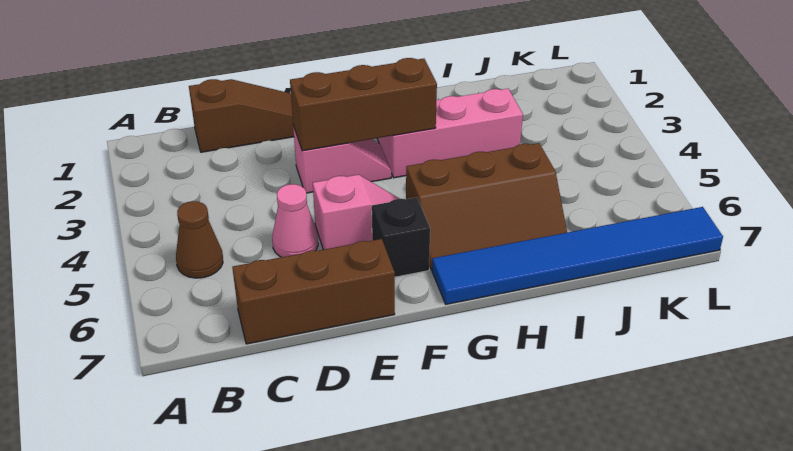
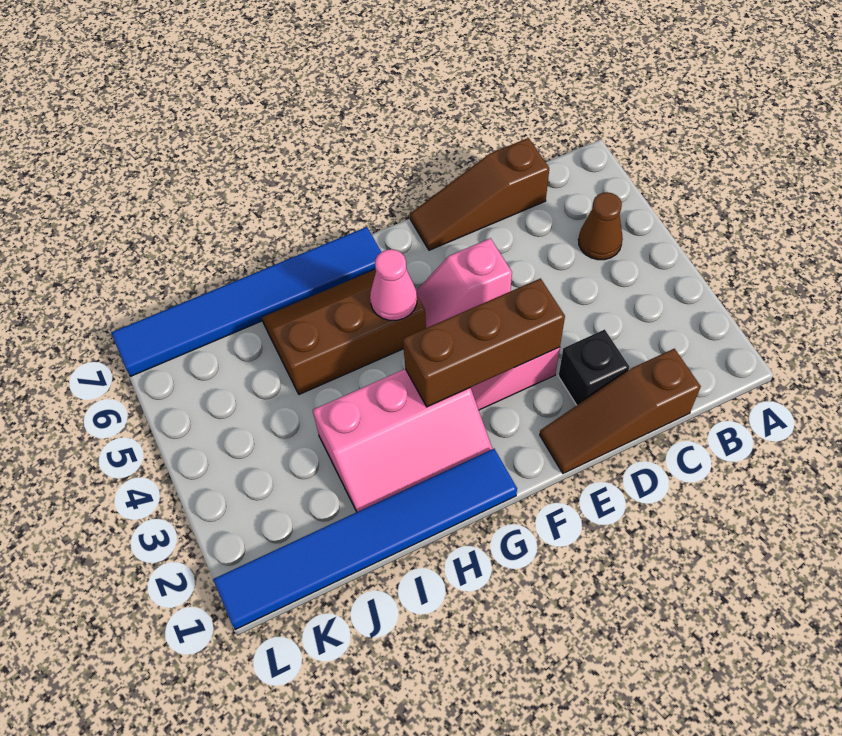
brown brick C7:E7 level 1 -> brown slope C7:E7 level 1 top C
pink cone D5 level 1 -> pink cone G5 level 2
black brick F6 level 1 -> black brick D2 level 1
none -> blue tile G1:L1 level 1

